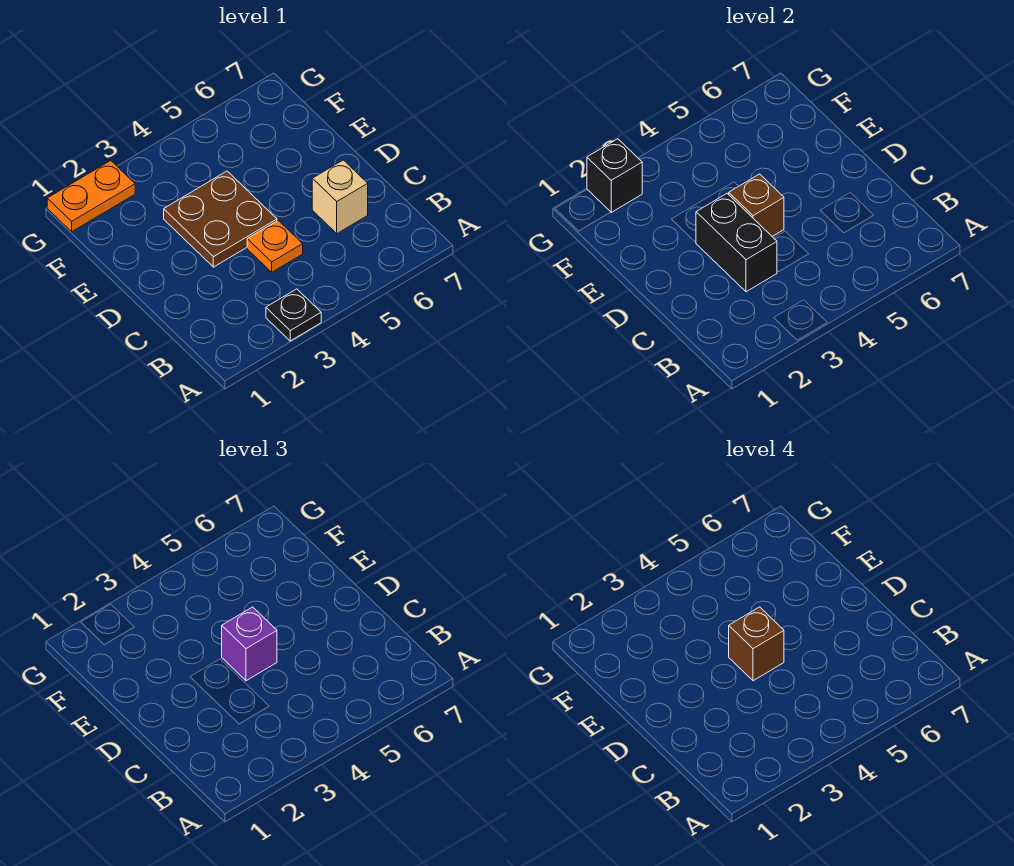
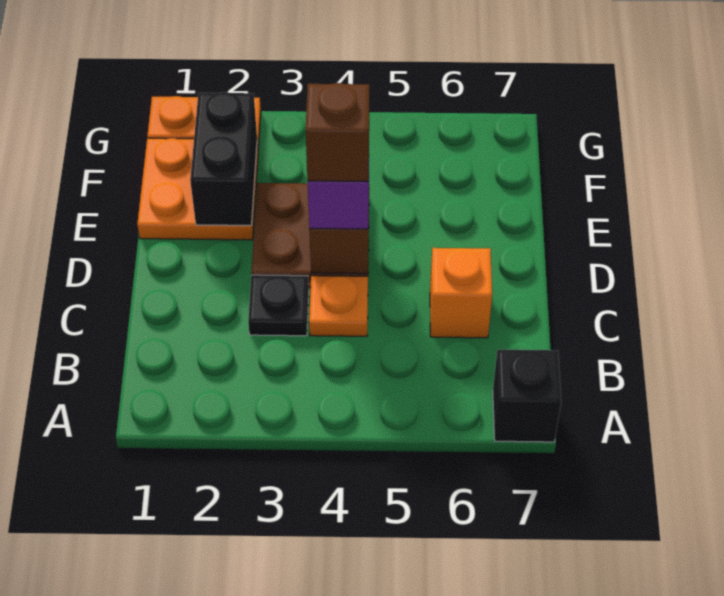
black plate A3 level 1 -> black plate C3 level 1
black brick C3:D3 level 2 -> black brick E2:F2 level 2
tan brick C6 level 1 -> orange brick C6 level 1
none -> orange plate E1:F2 level 1
black brick G2 level 2 -> black brick A7 level 1

